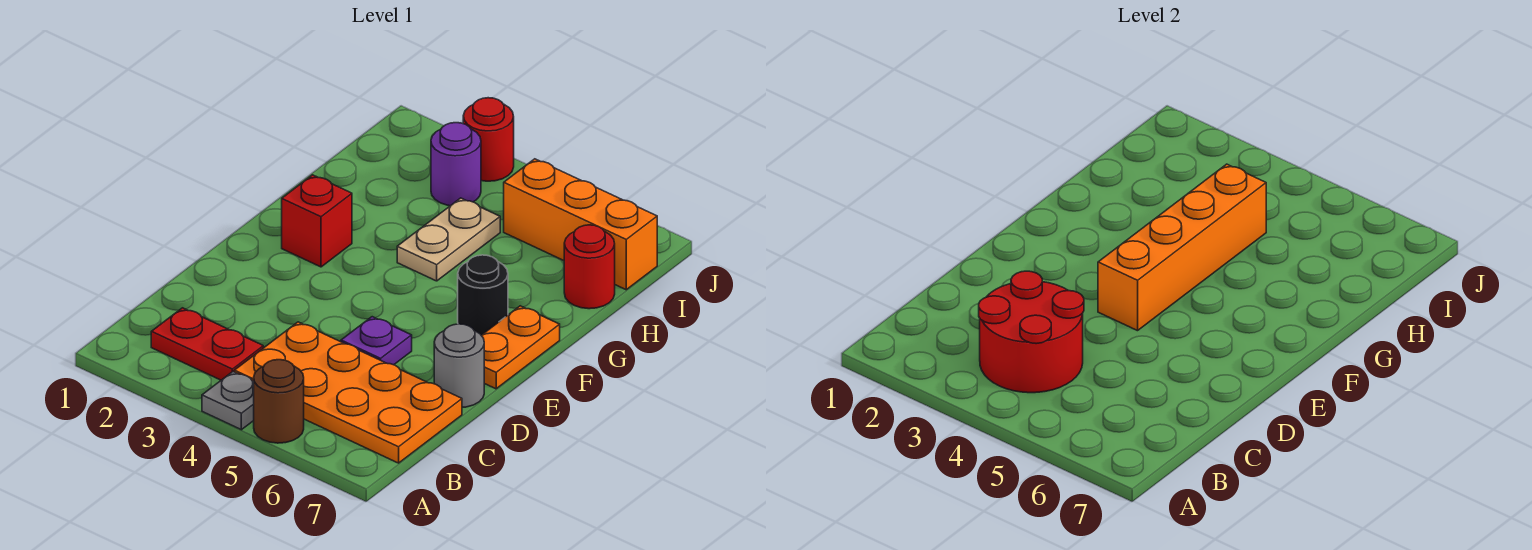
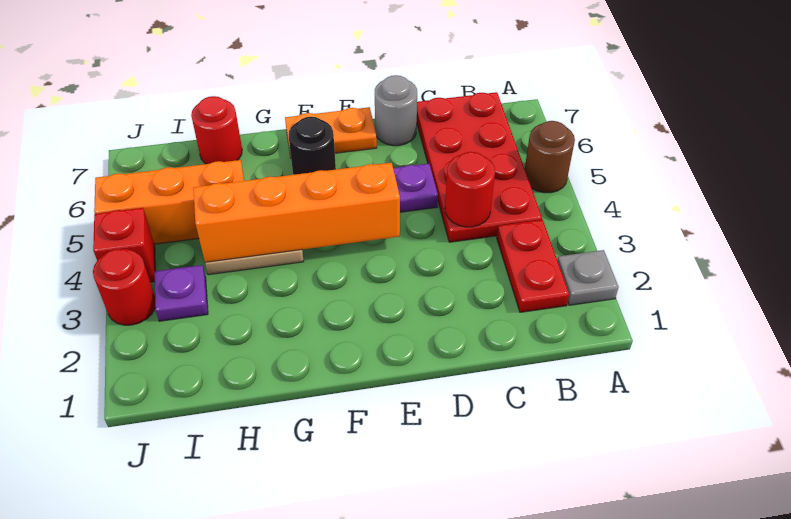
grey plate A4 level 1 -> grey plate A2 level 1
red round brick B3:C4 level 2 -> red round brick C4 level 2
orange plate B4:C7 level 1 -> red plate B4:C7 level 1
red brick F2 level 1 -> red brick J4 level 1
purple round brick I3 level 1 -> purple plate I3 level 1
orange brick I5:I7 level 1 -> orange brick H5:J5 level 1

